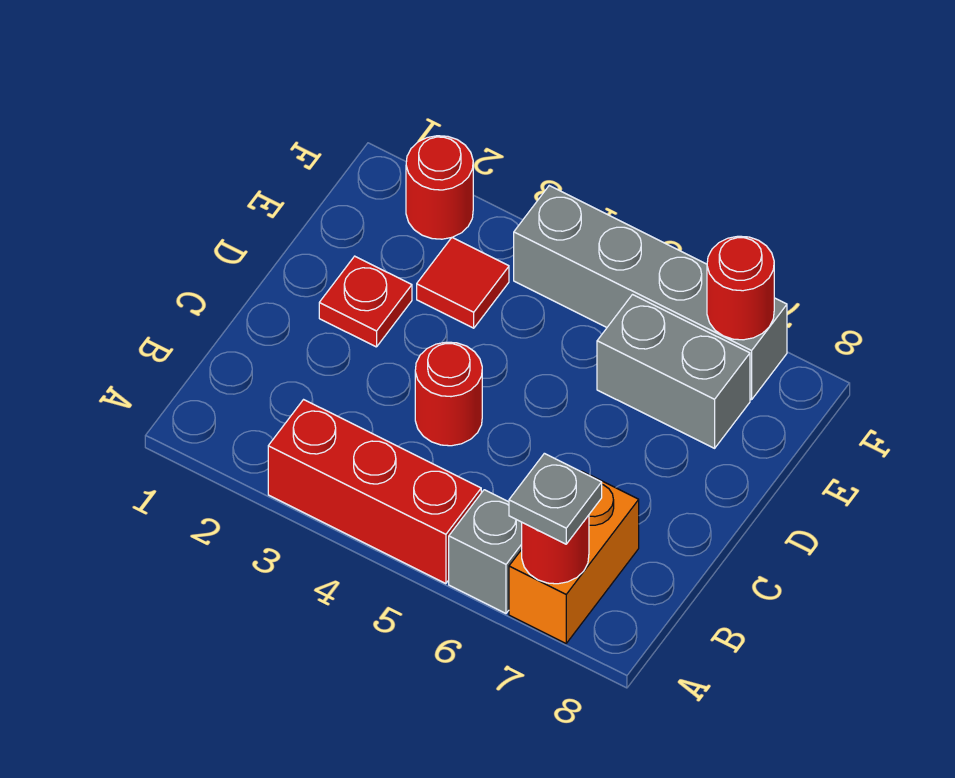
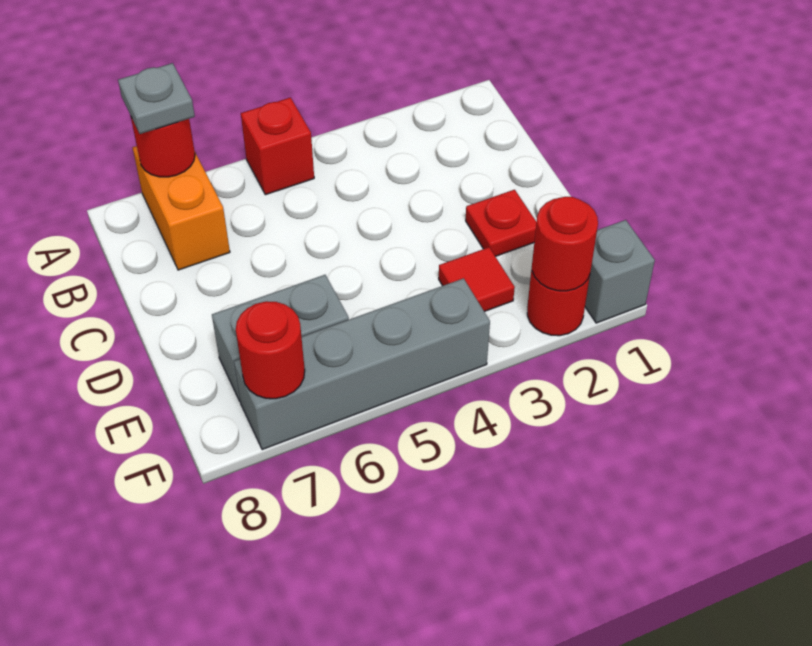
red brick A3:A5 level 1 -> red brick A5 level 1
grey brick A6 level 1 -> grey brick F1 level 1
red round brick C4 level 1 -> red round brick F2 level 2

